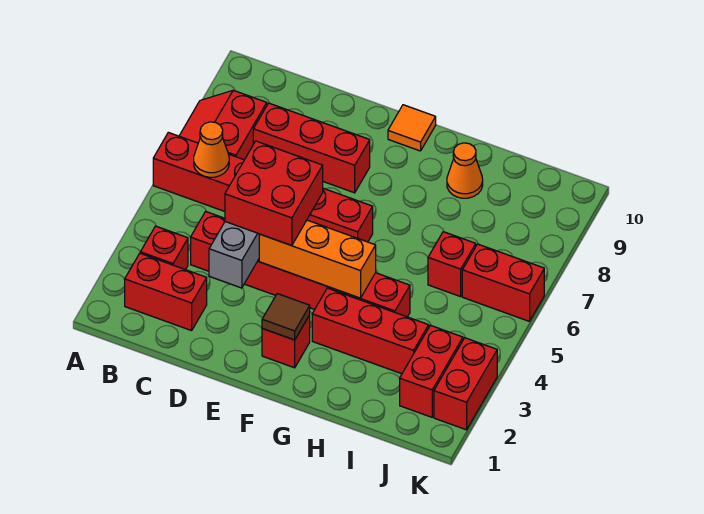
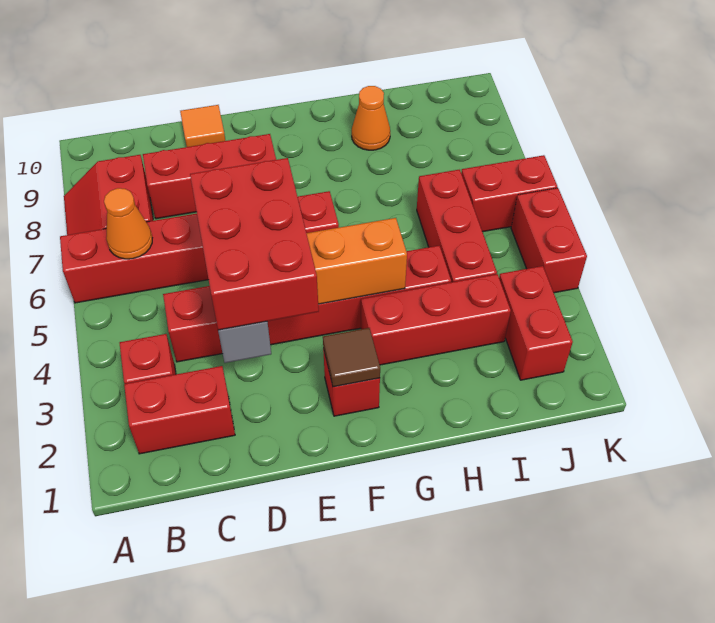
red brick D4:E5 level 3 -> red brick D3:E5 level 3
orange tile F10 level 1 -> orange tile D10 level 1
red brick I6 level 1 -> red brick I4:I6 level 1
red brick K2:K3 level 1 -> red brick K4:K5 level 1

